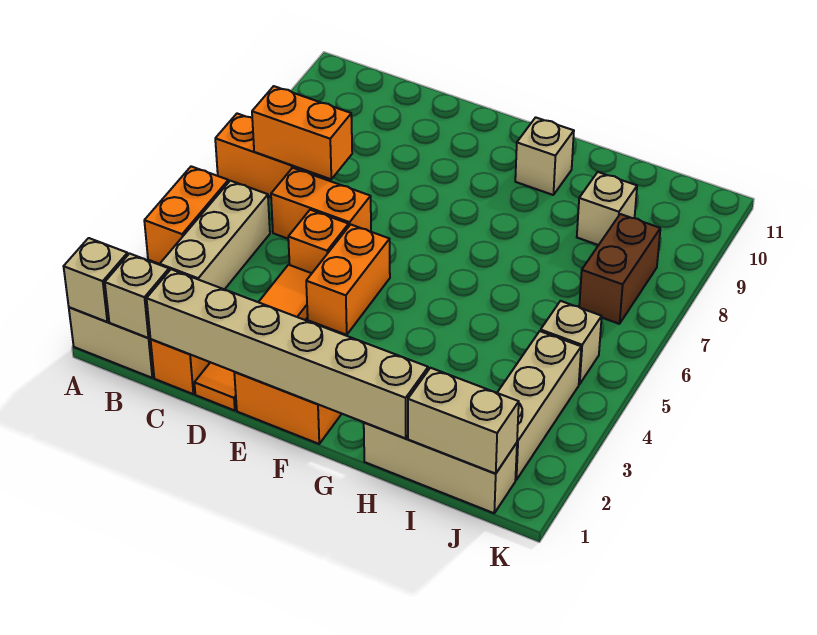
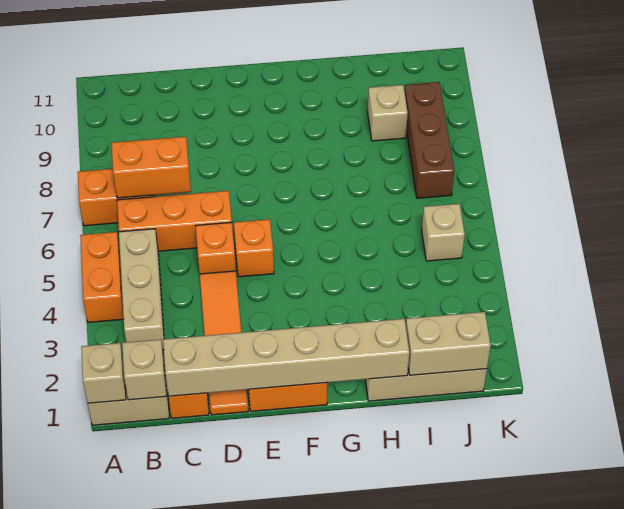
orange brick C6:D6 level 1 -> orange brick B6:D6 level 1
orange brick E4:E5 level 1 -> orange brick E5 level 1
tan brick G10 level 1 -> none
tan brick J2:J4 level 1 -> none
brown brick J7:J8 level 1 -> brown brick J7:J9 level 1

